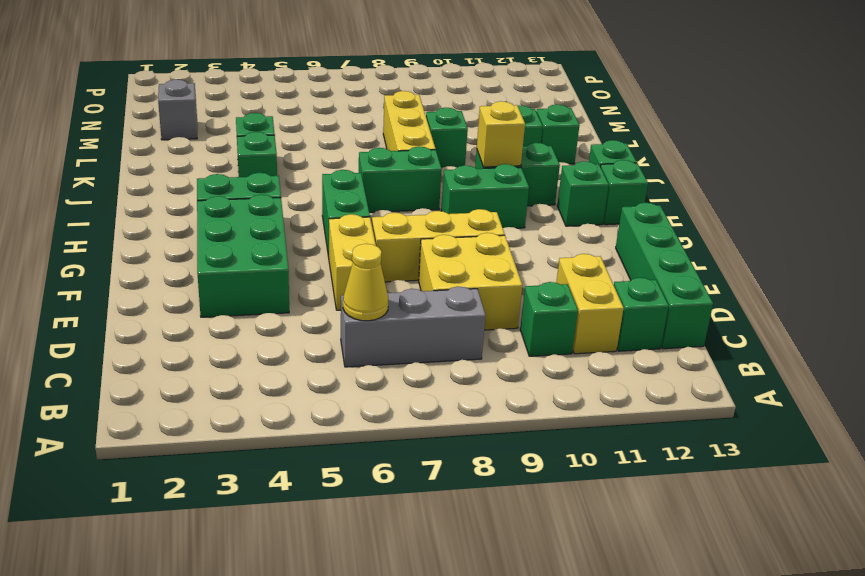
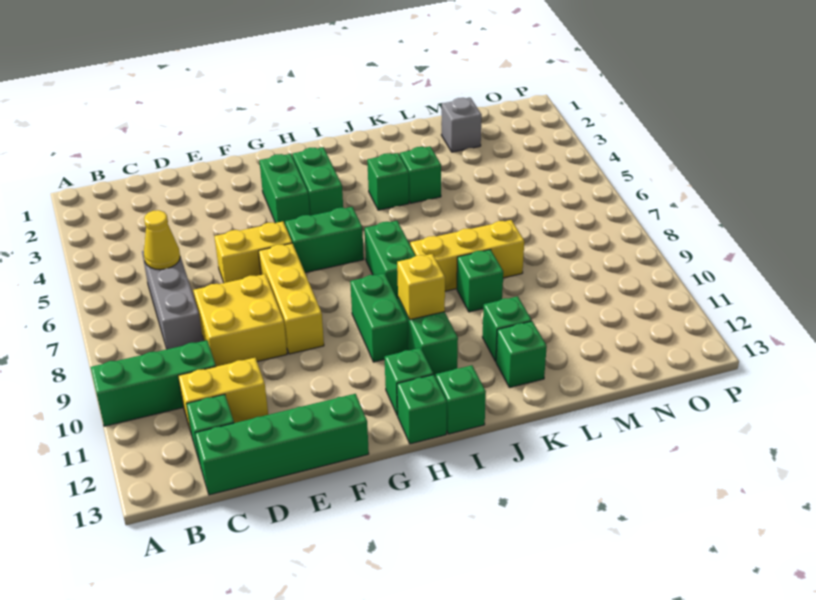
green brick C10 level 1 -> green brick A10:C10 level 1
green brick E3:G4 level 1 -> green brick G3:G4 level 1

